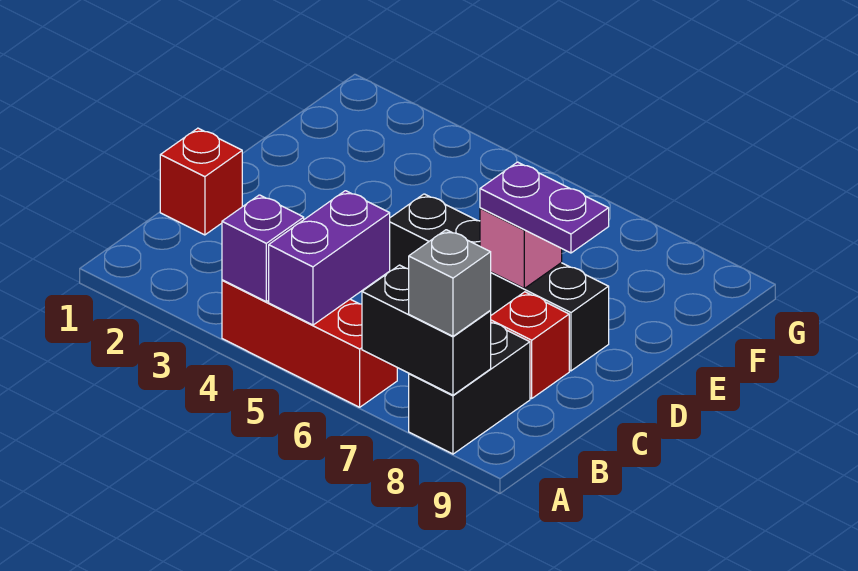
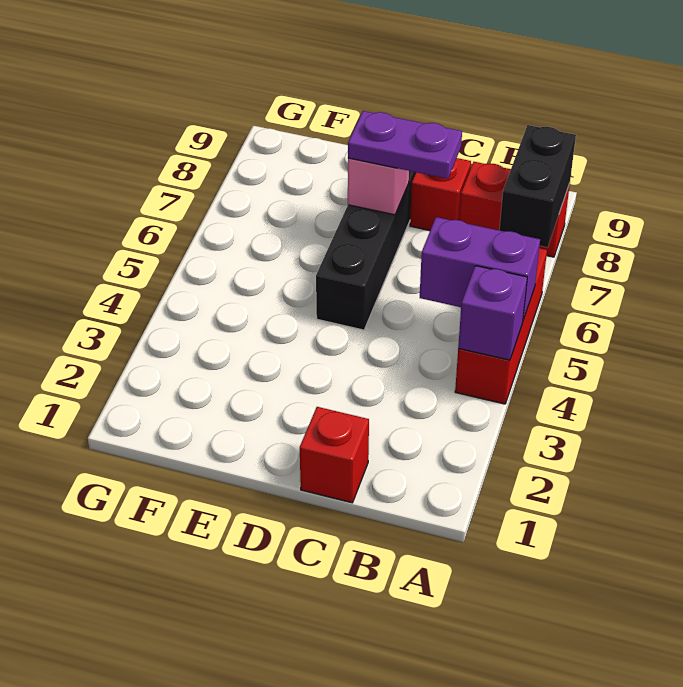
black brick A8:B8 level 1 -> red brick A8:B8 level 1
grey brick A8 level 3 -> none
purple plate D7:D8 level 3 -> purple plate C7:D7 level 3

